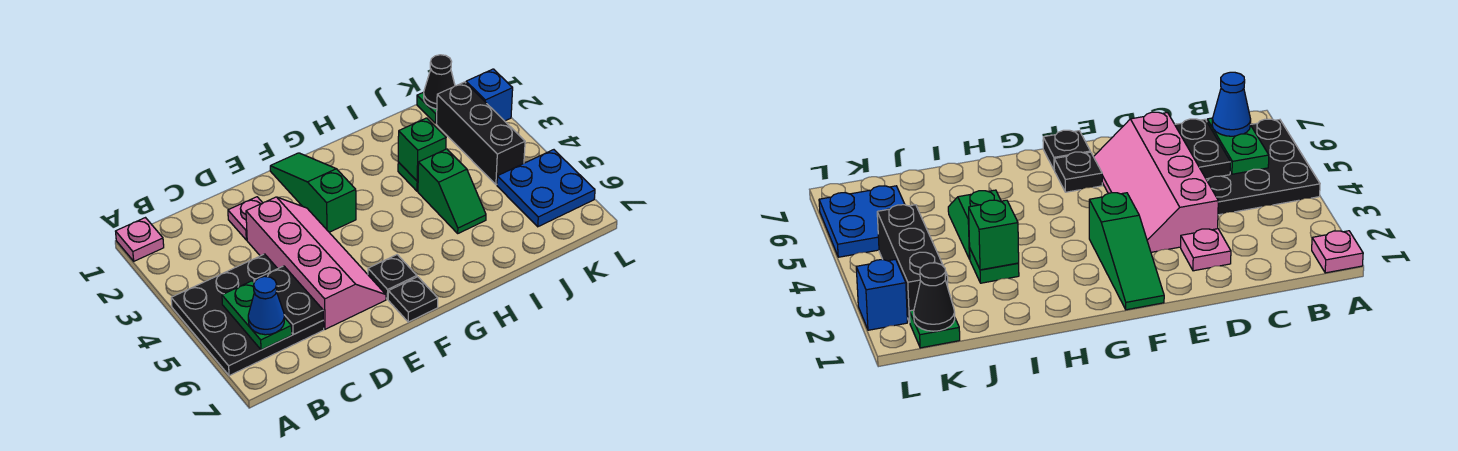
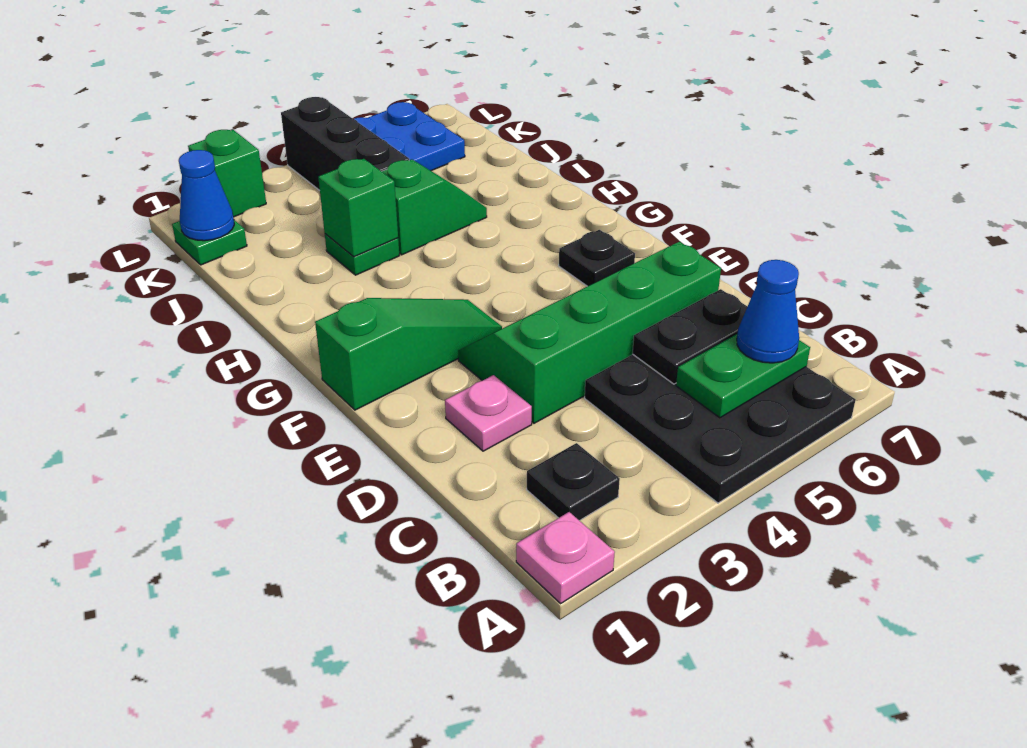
pink slope D3:E6 level 1 top D -> green slope D3:E6 level 1 top D
green slope F1:F3 level 1 top 3 -> green slope F1:F3 level 1 top 1
black plate F7 level 1 -> black plate B2 level 1
black cone K1 level 2 -> blue cone K1 level 2
black brick K2:K4 level 1 -> black brick J4:L4 level 1
blue brick L2 level 1 -> green brick L2 level 1

